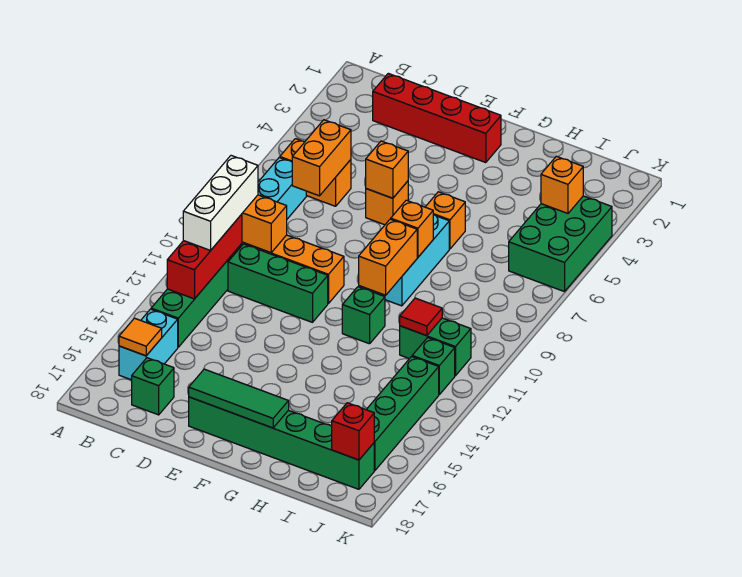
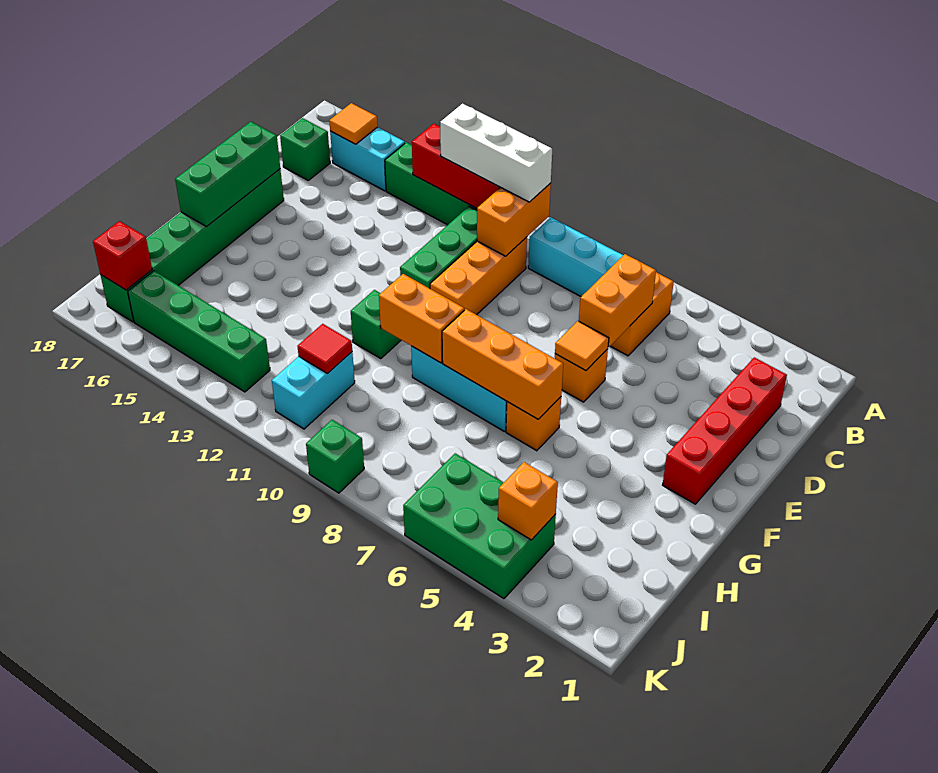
orange brick C6:C7 level 2 -> orange brick C6:D6 level 2
orange brick E6 level 2 -> orange tile E6 level 2
green tile E17:G17 level 2 -> green brick E17:G17 level 2
orange brick G8 level 2 -> orange brick G6:G8 level 2
green brick I11:J11 level 1 -> cyan brick I11:J11 level 1
green brick J12 level 1 -> green brick K9 level 1

